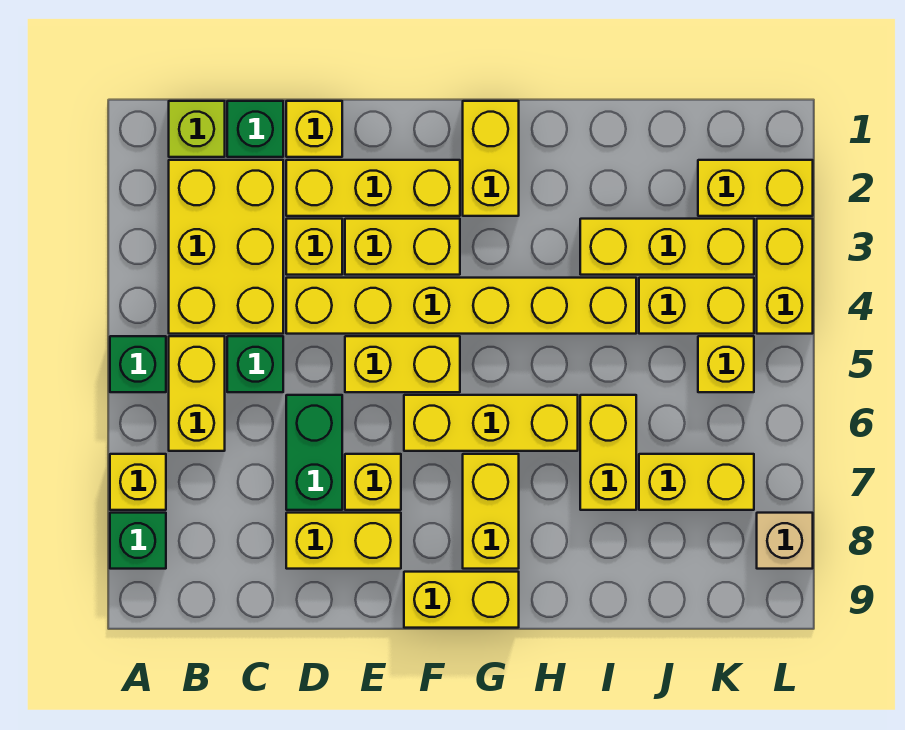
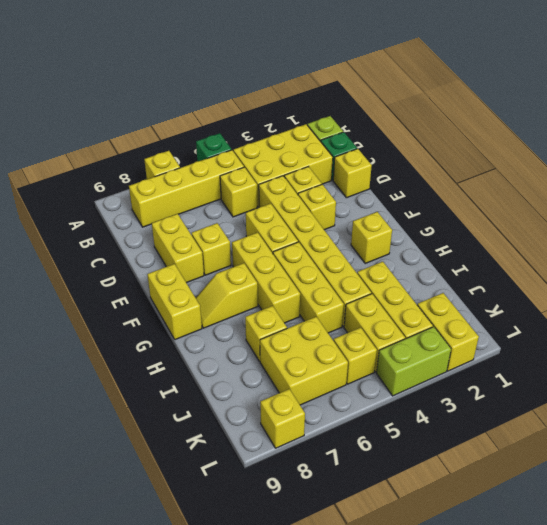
green brick A8 level 1 -> none
yellow brick B5:B6 level 1 -> yellow brick B5:B8 level 1
green brick C5 level 1 -> yellow brick C5 level 1
yellow brick D2:F2 level 1 -> yellow brick G5:I5 level 1
green brick D6:D7 level 1 -> none
yellow brick E3:F3 level 1 -> yellow brick E3 level 1
yellow brick G1:G2 level 1 -> yellow brick G2 level 1
yellow brick G7:G8 level 1 -> yellow slope G7:G8 level 1 top 7
yellow brick I6:I7 level 1 -> yellow brick I7 level 1
yellow brick J7:K7 level 1 -> yellow brick J6:K7 level 1
yellow brick L3:L4 level 1 -> lime brick L3:L4 level 1
tan brick L8 level 1 -> yellow brick L8 level 1

